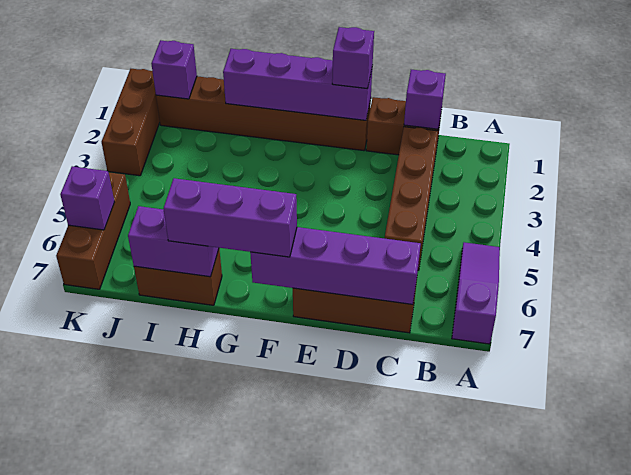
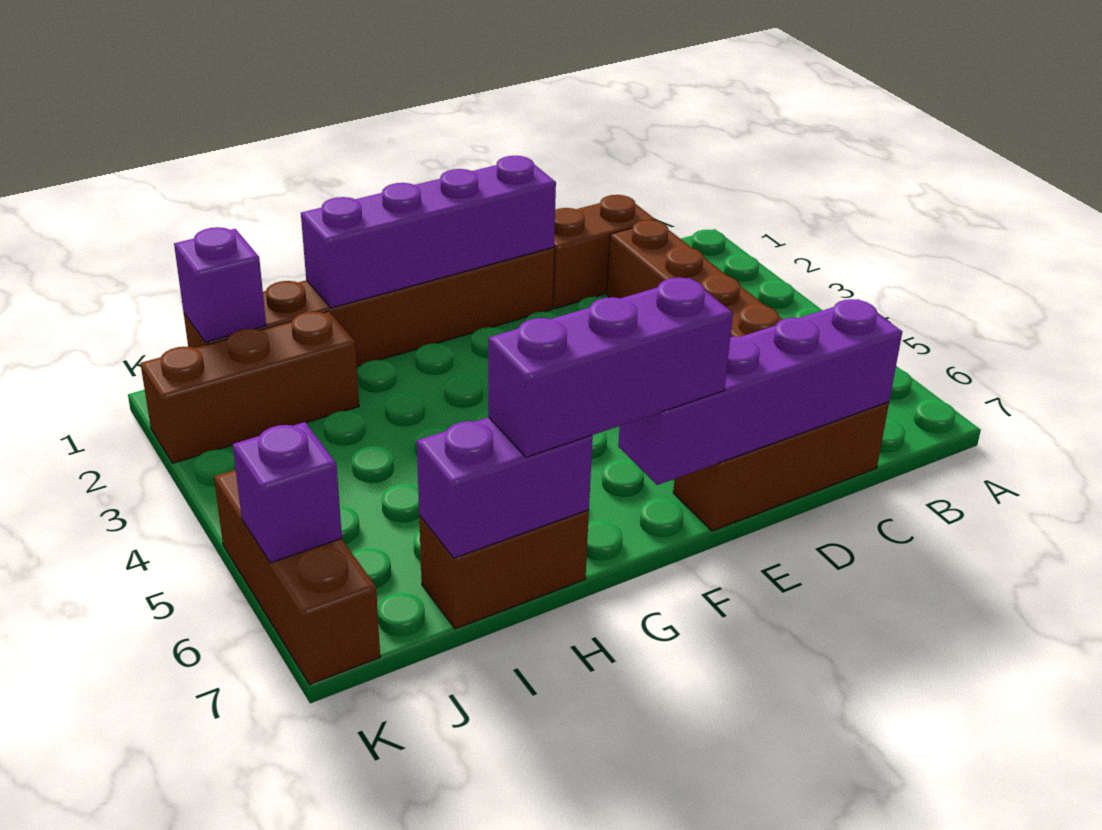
purple slope A5:A7 level 1 top 7 -> none
purple brick C1 level 2 -> none
purple brick E1 level 3 -> none
brown brick K1:K3 level 1 -> brown brick I2:K2 level 1

